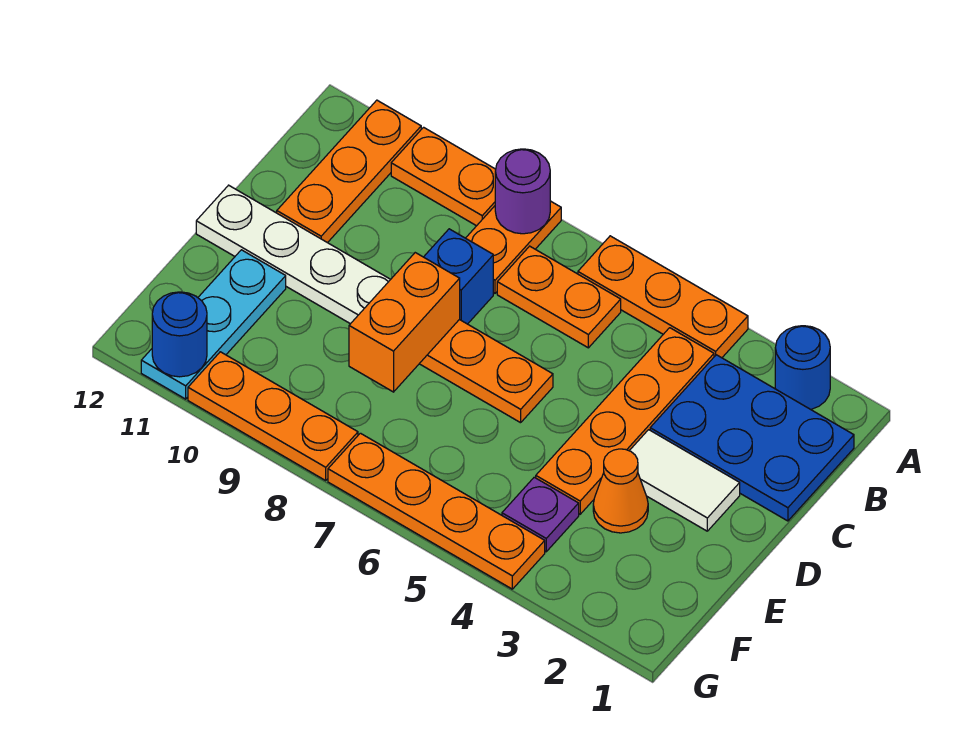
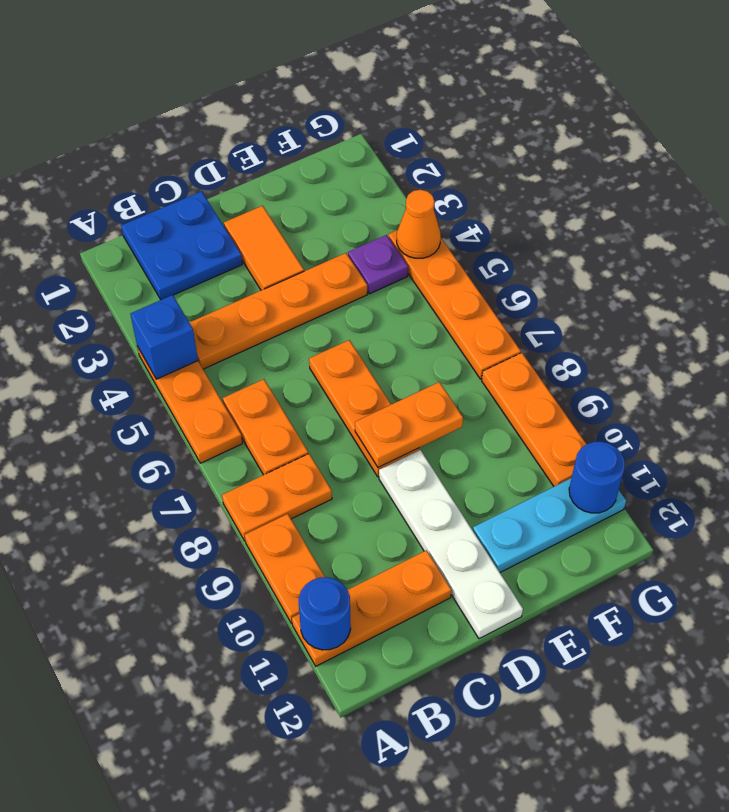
blue round brick A2 level 1 -> blue round brick A11 level 2
purple round brick A8 level 2 -> none
blue plate B1:C3 level 1 -> blue plate B1:C2 level 1
blue brick C8 level 1 -> blue brick A4 level 2
white tile D2:D3 level 1 -> orange tile D2:D3 level 1
orange brick D8:E8 level 2 -> orange plate D8:E8 level 2
orange cone E3 level 1 -> orange cone G4 level 2

